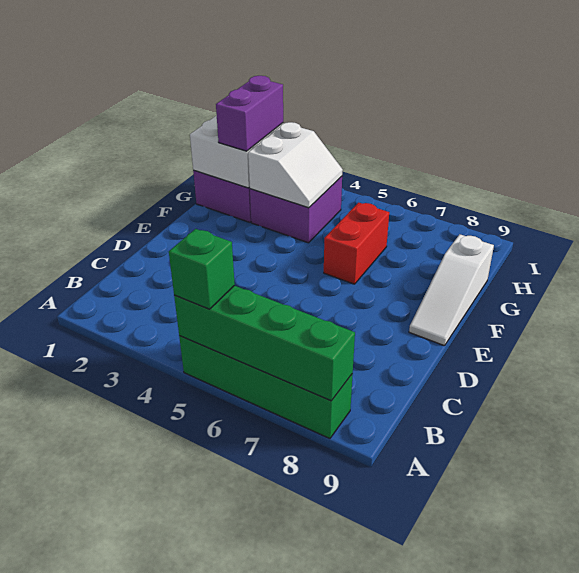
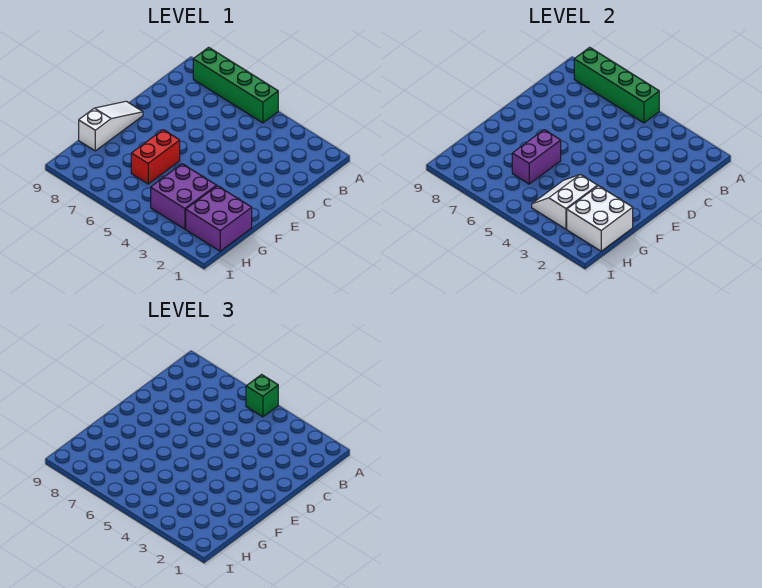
purple brick G2:H2 level 3 -> purple brick F6:G6 level 2

